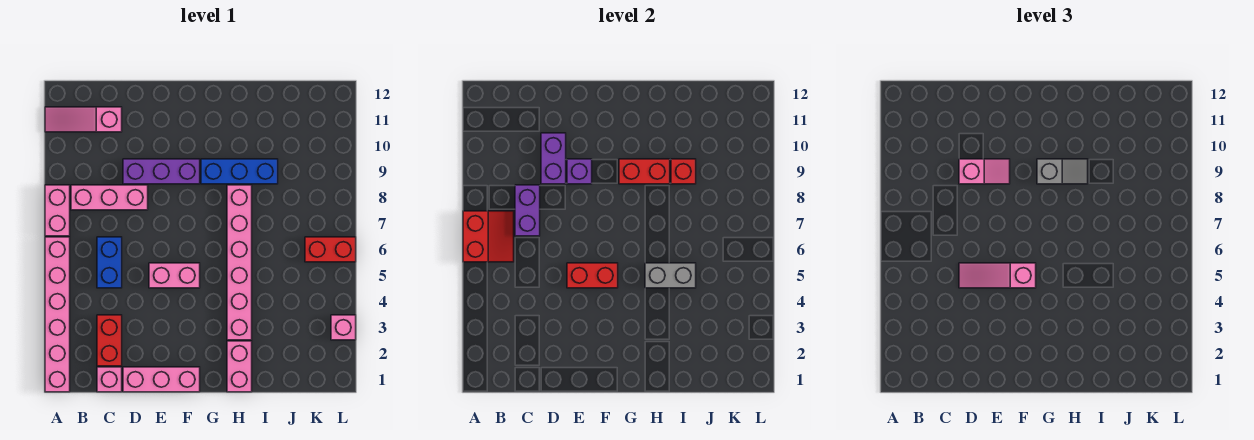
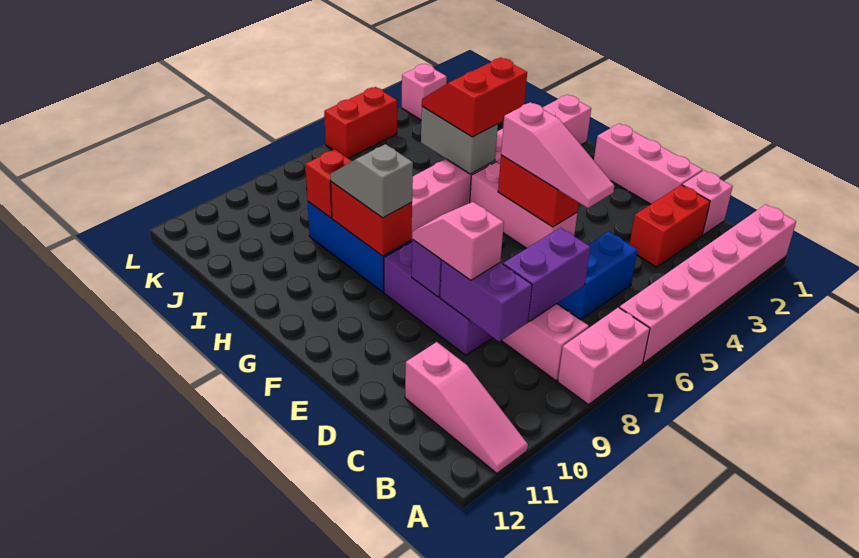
red slope A6:B7 level 2 top A -> red slope H4:I5 level 3 top H
purple brick D9:D10 level 2 -> purple brick C9:D9 level 2
pink brick E5:F5 level 1 -> pink brick E5:G5 level 1
red brick K6:L6 level 1 -> red brick L5:L6 level 1

